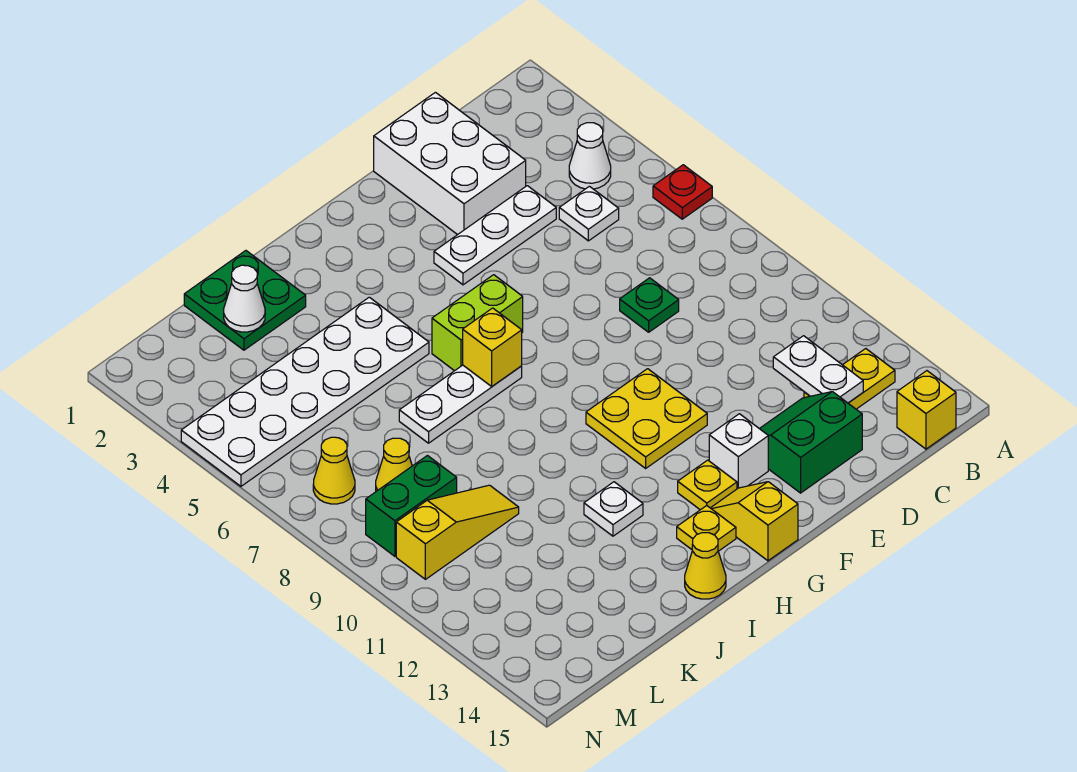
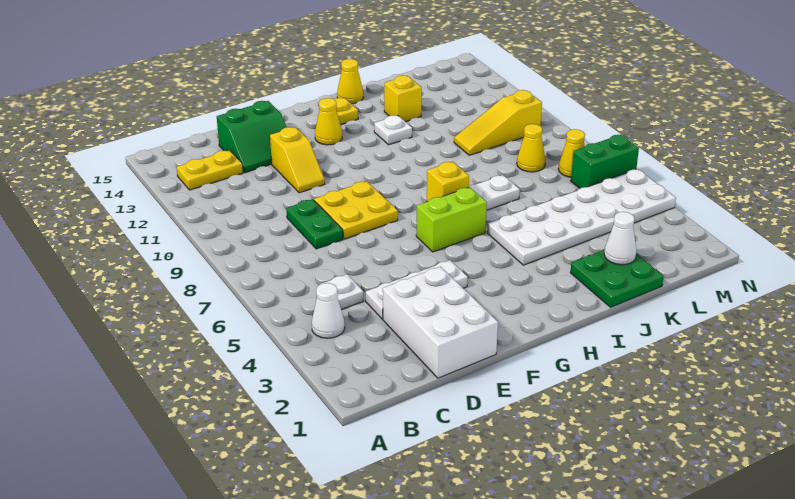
red plate A6 level 1 -> none
yellow brick B15 level 1 -> yellow brick J13 level 1
white plate C12:C13 level 2 -> none
green plate D8 level 1 -> green plate D8:D9 level 1
yellow plate F10:G11 level 1 -> yellow plate E8:F9 level 1
white brick F13 level 1 -> none
yellow plate G13 level 1 -> yellow cone G13 level 1
yellow slope G14:G15 level 1 top 15 -> yellow slope E11:E12 level 1 top 12
green brick L9:M9 level 1 -> green brick M6:N6 level 1

